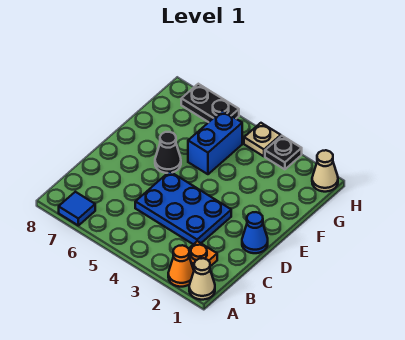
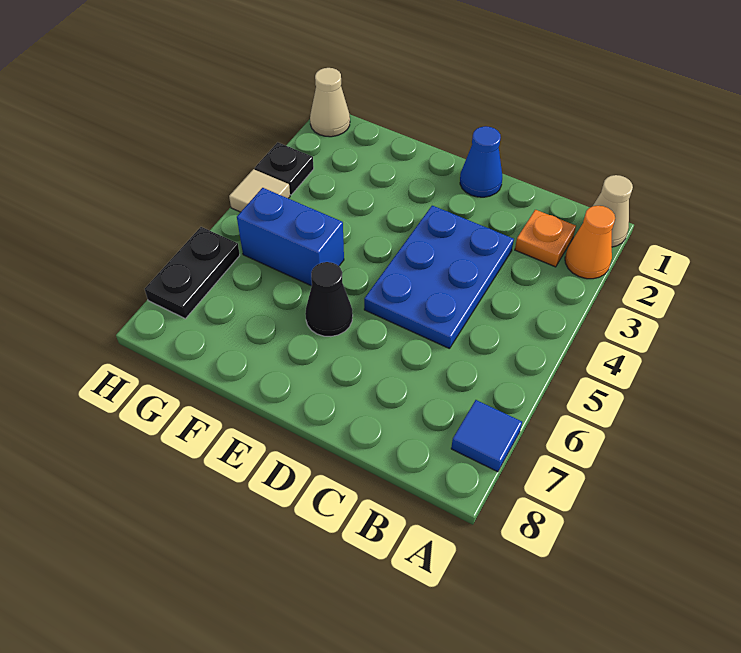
tan plate H4 level 1 -> tan tile H4 level 1

